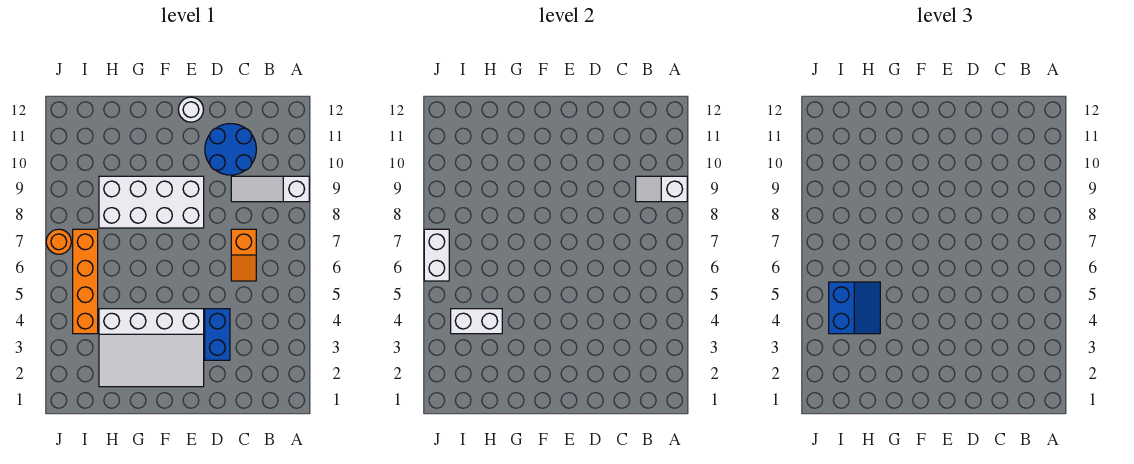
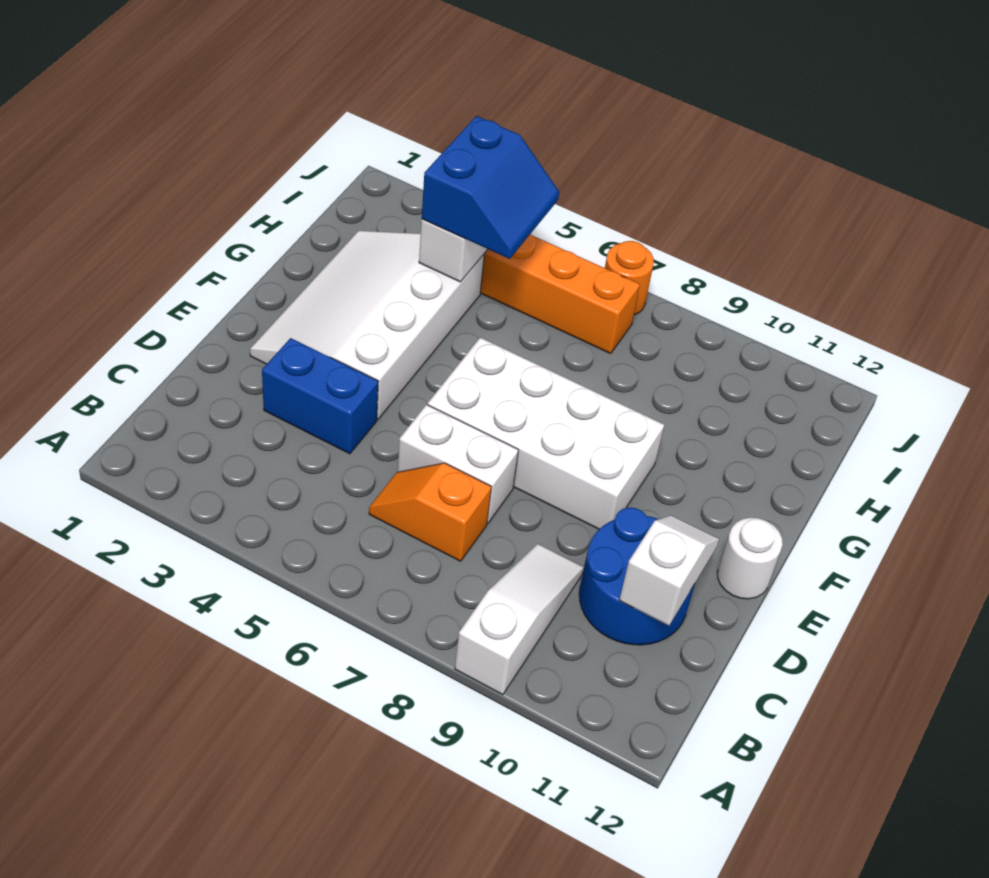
white slope A9:B9 level 2 top A -> white slope C11:D11 level 2 top C
white brick E8:H9 level 1 -> white brick E6:F9 level 1
blue slope H4:I5 level 3 top I -> blue slope H4:I5 level 3 top 4
white brick J6:J7 level 2 -> white brick D6:D7 level 1

